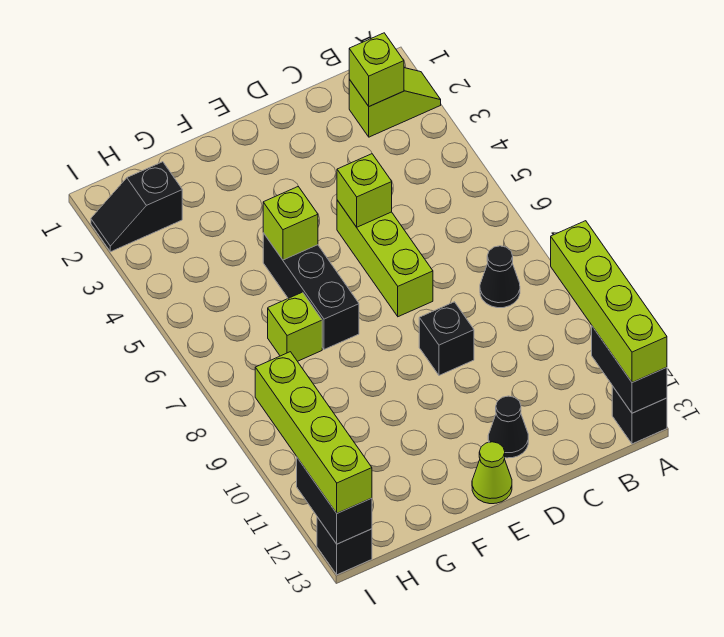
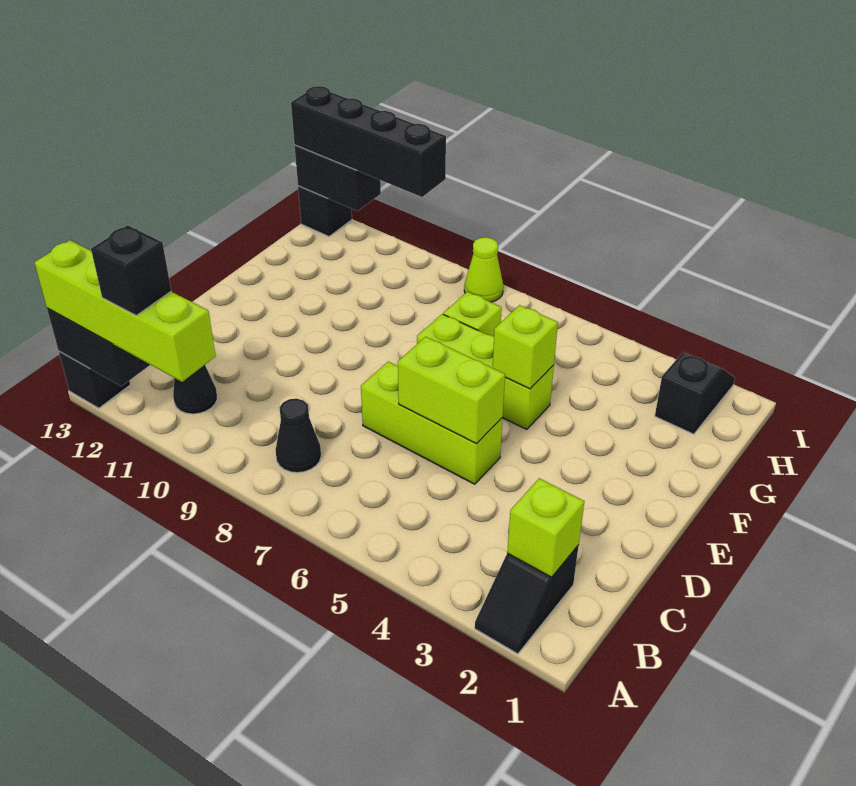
lime slope A2:B2 level 1 top B -> black slope A2:B2 level 1 top B
lime brick D5 level 2 -> lime brick D5:D6 level 2
black brick D9 level 1 -> black brick A11 level 4
black cone D12 level 1 -> black cone B11 level 1
lime cone E13 level 1 -> lime cone I8 level 1
black brick F5:F7 level 1 -> lime brick F5:F7 level 1
lime brick I10:I13 level 3 -> black brick I10:I13 level 3

